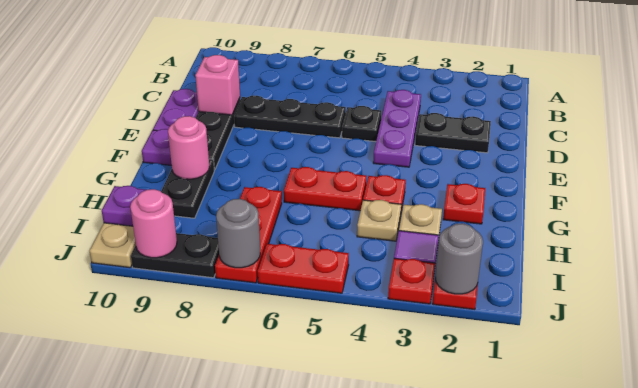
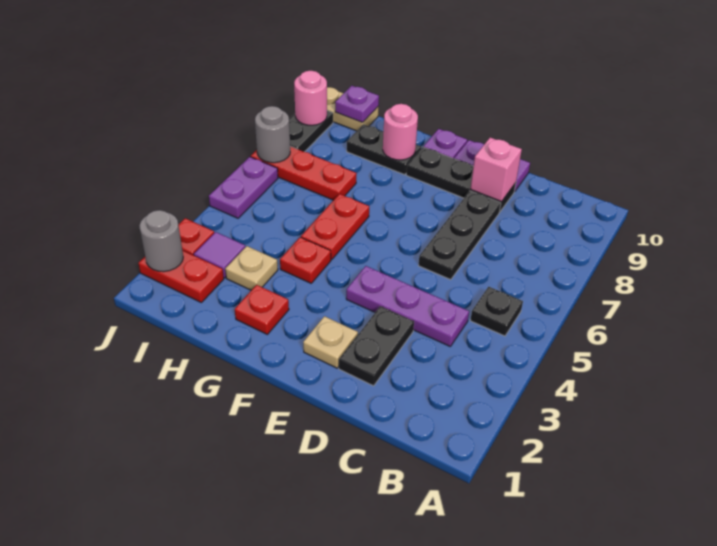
black plate D5 level 1 -> black plate B5 level 1
tan plate H4 level 1 -> tan plate E2 level 1
red plate J5:J6 level 1 -> purple plate J5:J6 level 1

